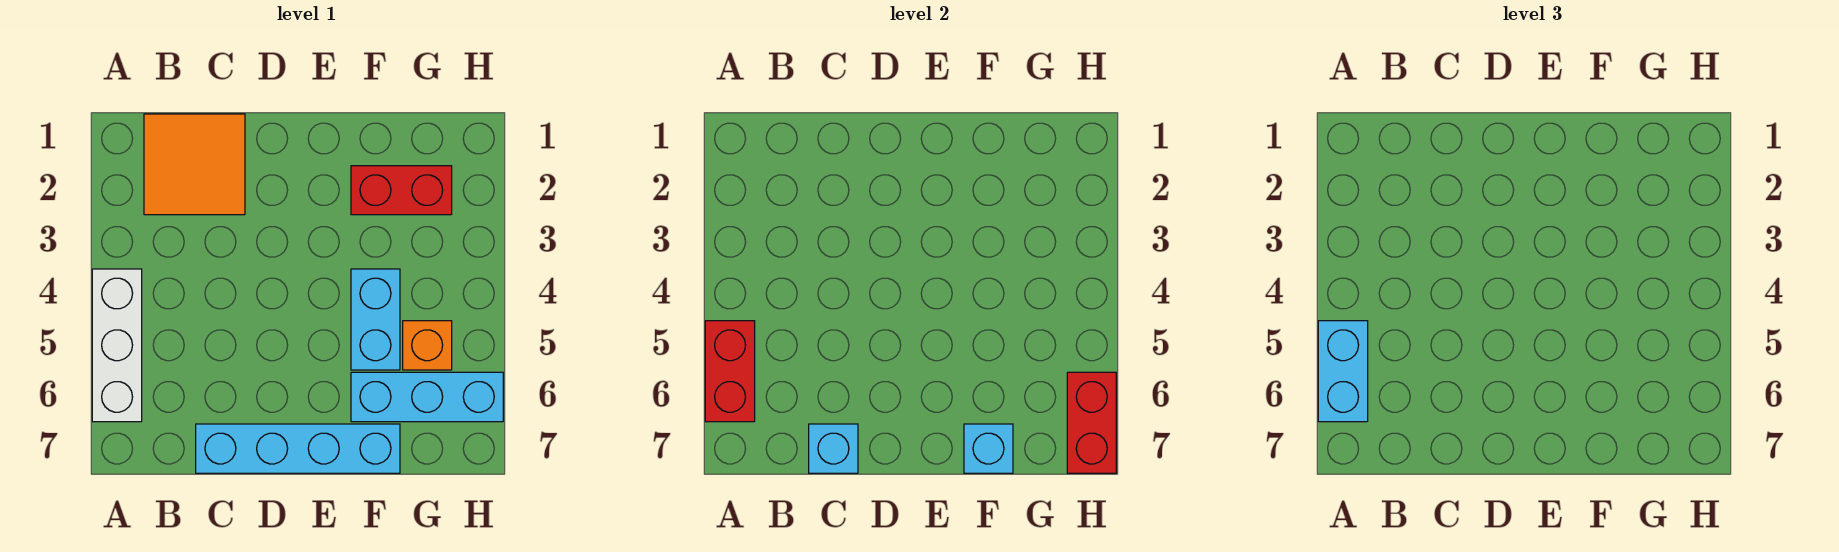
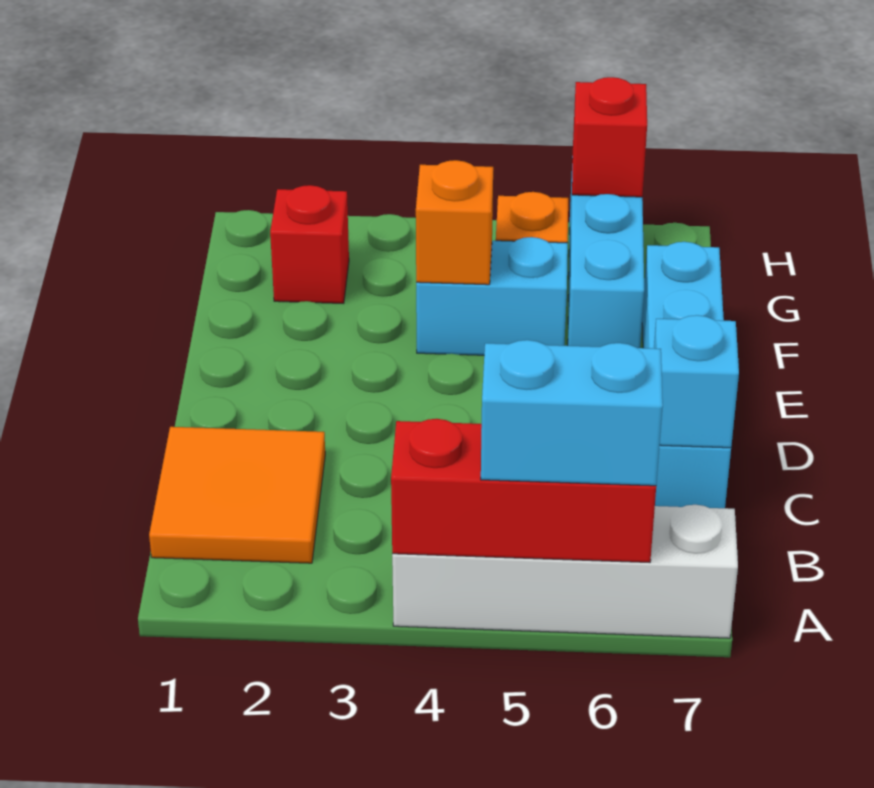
white brick A4:A6 level 1 -> white brick A4:A7 level 1
red brick A5:A6 level 2 -> red brick A4:A6 level 2
red brick F2:G2 level 1 -> red brick G2 level 1
none -> orange brick F4 level 2
cyan brick F7 level 2 -> none
red brick H6:H7 level 2 -> red brick H6 level 2

